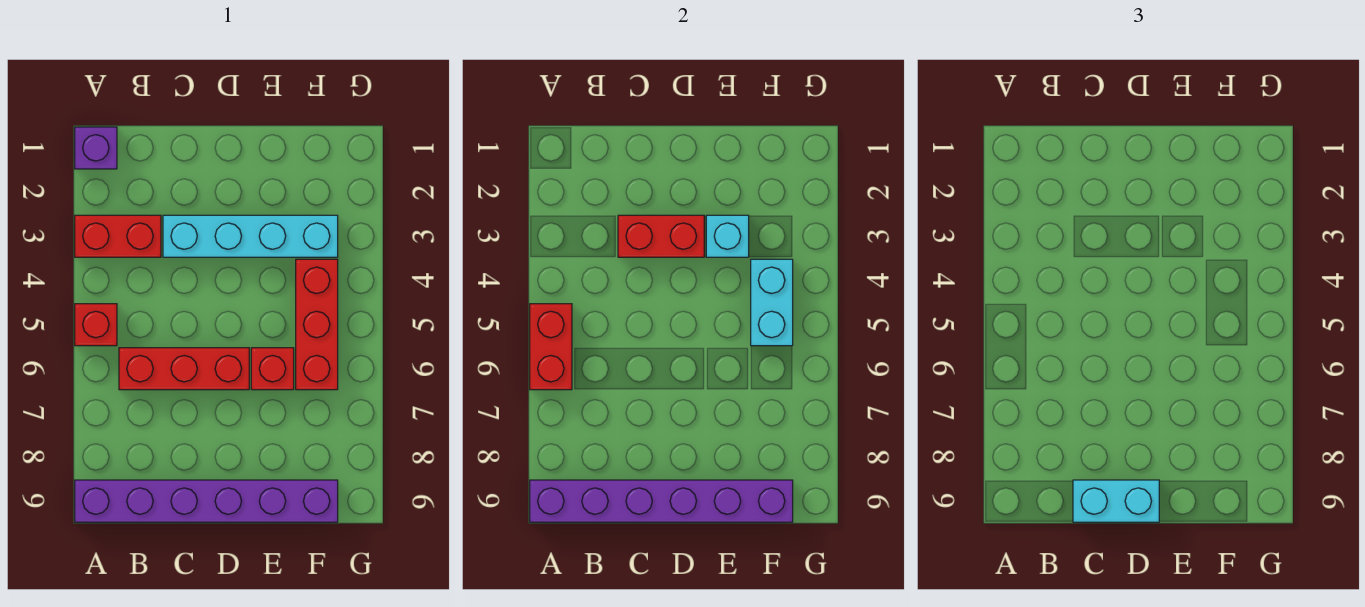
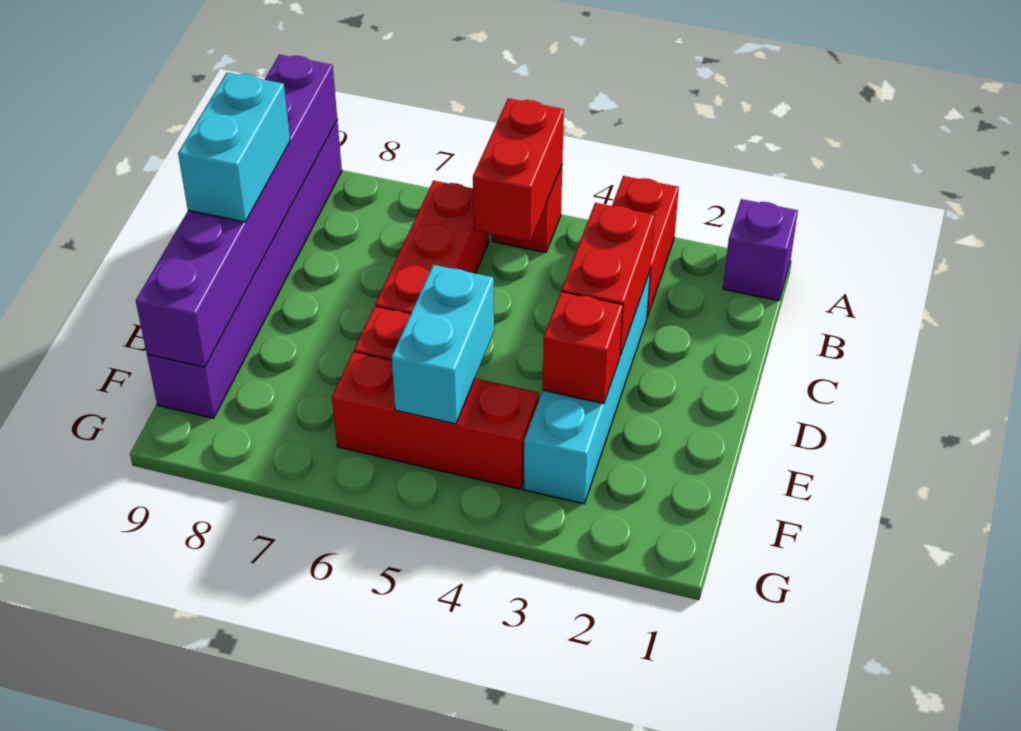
red brick A5:A6 level 2 -> red brick A5:B5 level 2
cyan brick E3 level 2 -> red brick E3 level 2
cyan brick F4:F5 level 2 -> cyan brick E5:F5 level 2

